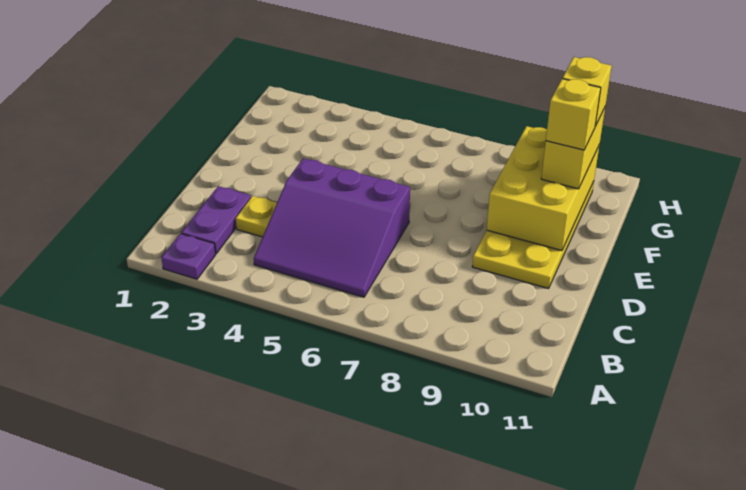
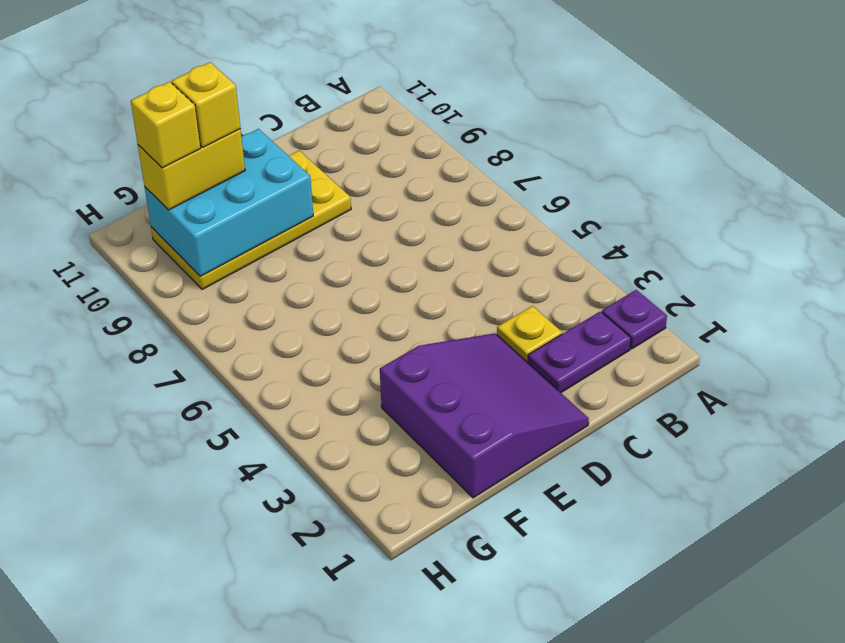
purple slope B4:D6 level 1 top D -> purple slope D1:F3 level 1 top F
yellow brick E9:G10 level 2 -> cyan brick E9:G10 level 2

